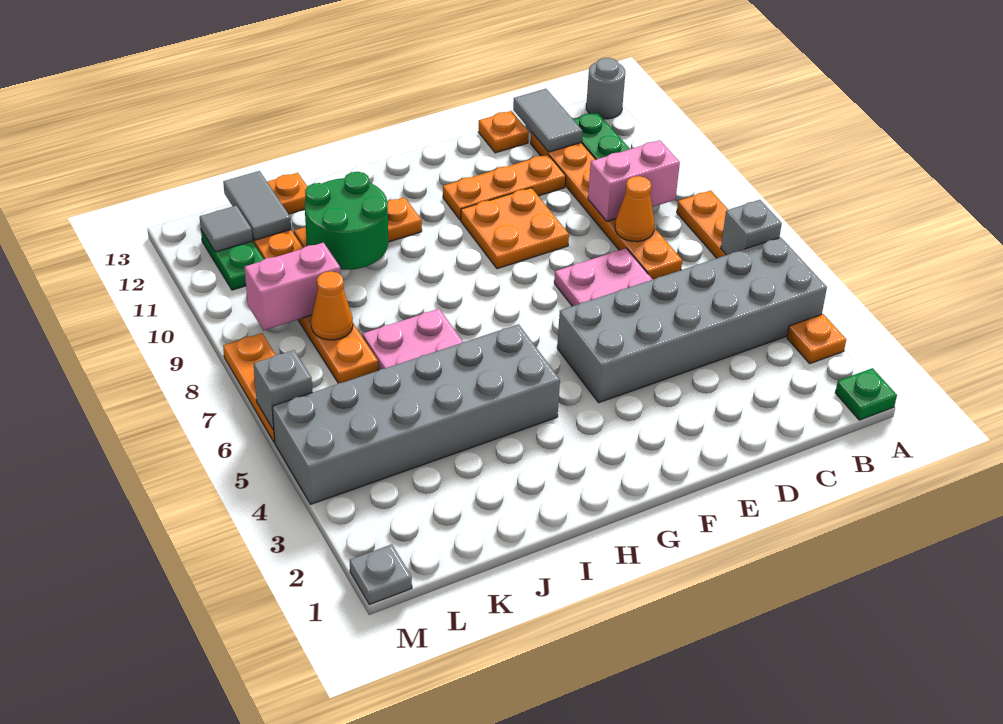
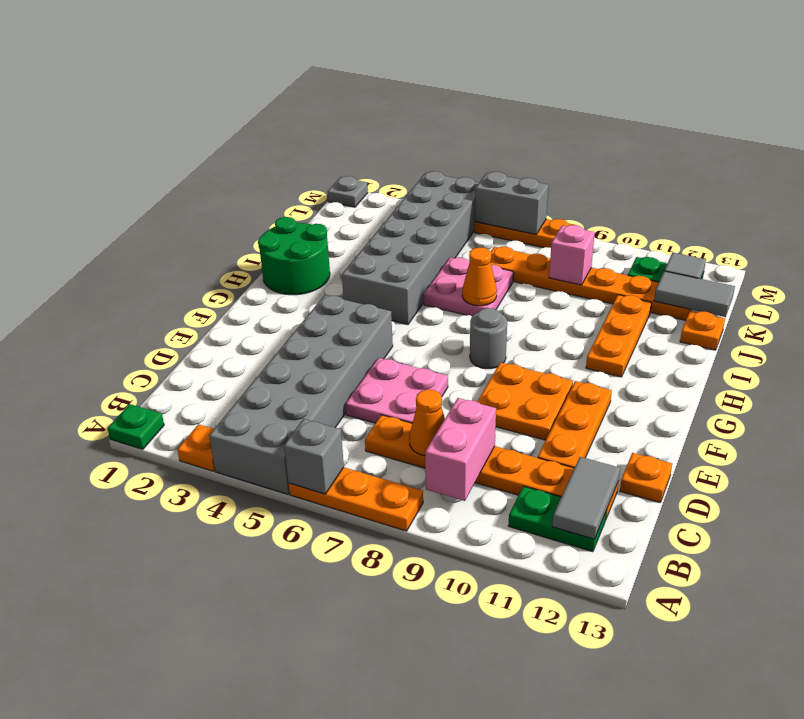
grey round brick A13 level 1 -> grey round brick G8 level 1
grey tile C12:C13 level 2 -> grey tile B12:C12 level 2
green round brick I10:J11 level 2 -> green round brick H1:I2 level 1
orange cone K8 level 2 -> orange cone I7 level 2
pink brick K9:L9 level 2 -> pink brick K9 level 2
grey brick M6 level 2 -> grey brick M6:M7 level 2

